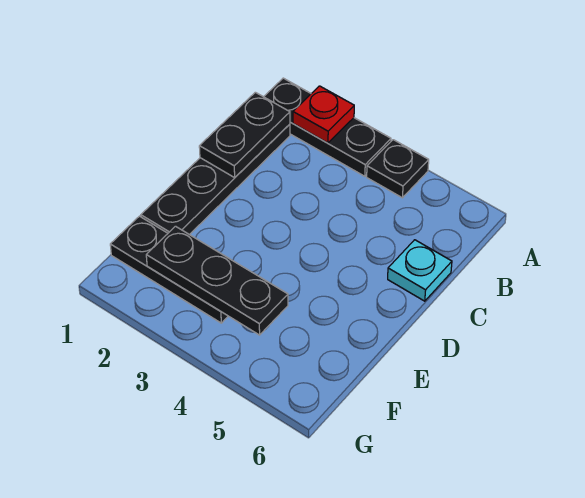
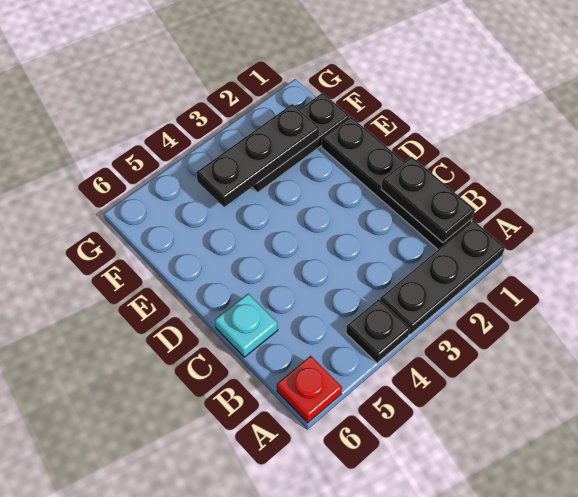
red plate A2 level 2 -> red plate A6 level 1

